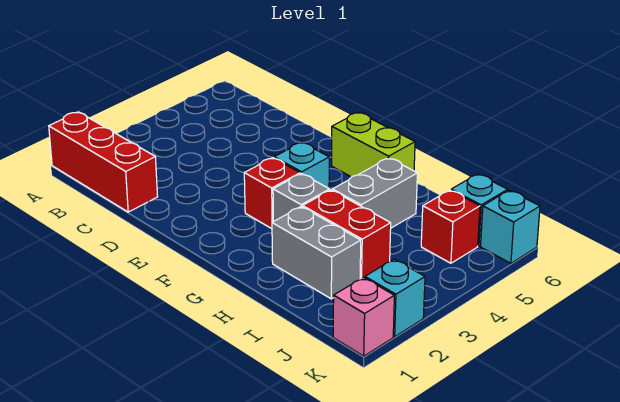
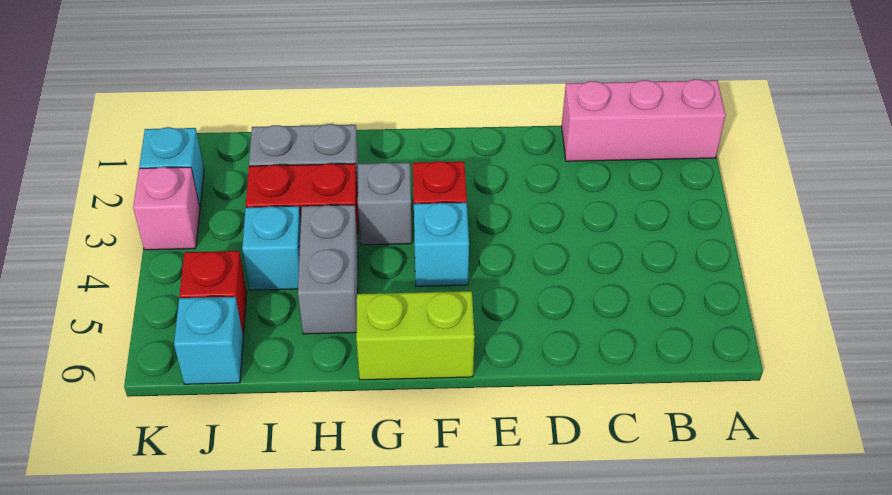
red brick A1:C1 level 1 -> pink brick A1:C1 level 1
pink brick K1 level 1 -> pink brick K3 level 1
cyan brick K6 level 1 -> cyan brick I4 level 1

